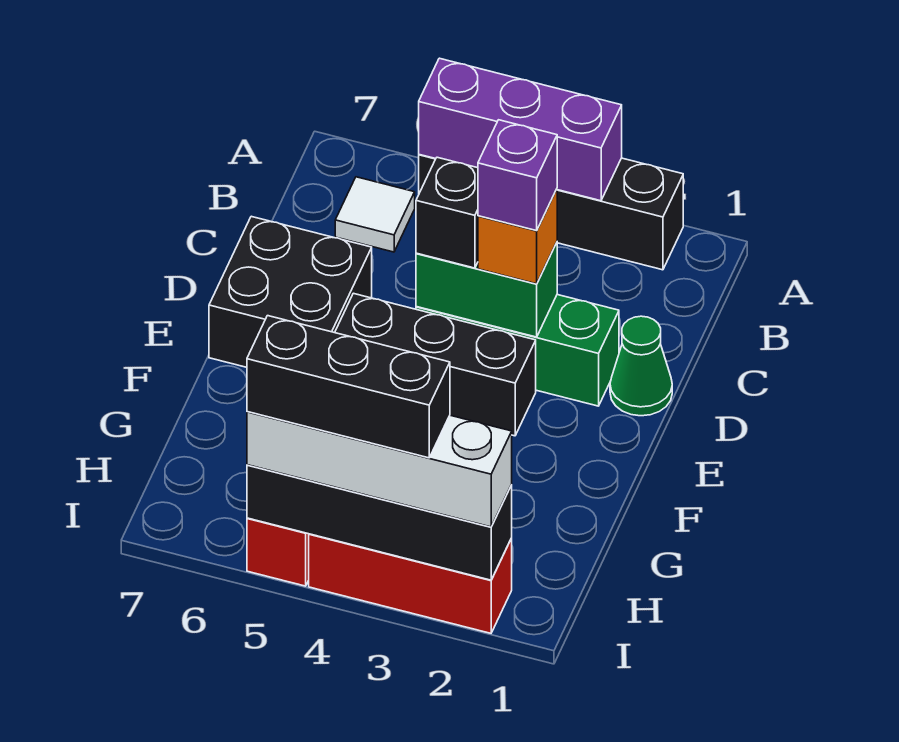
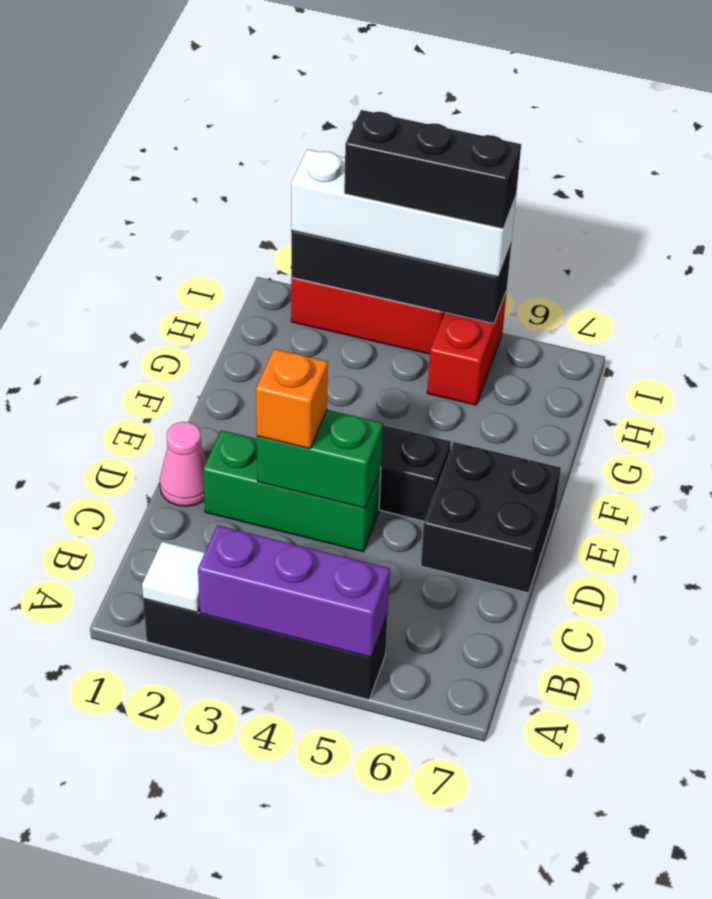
white tile B6 level 1 -> white tile A2 level 2
green cone D1 level 1 -> pink cone D1 level 1
purple brick D3 level 4 -> none
black brick D4 level 3 -> none

